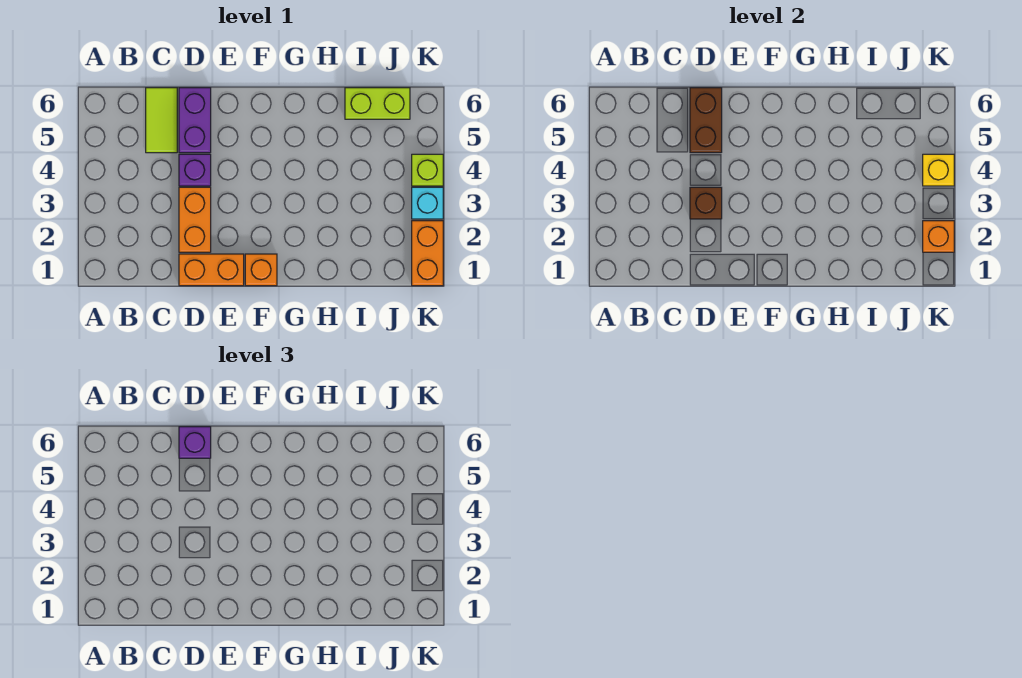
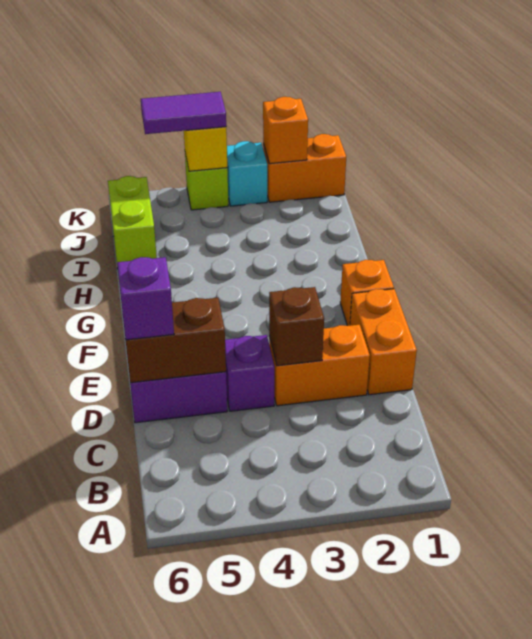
lime tile C5:C6 level 1 -> none
none -> purple tile K4:K5 level 3

